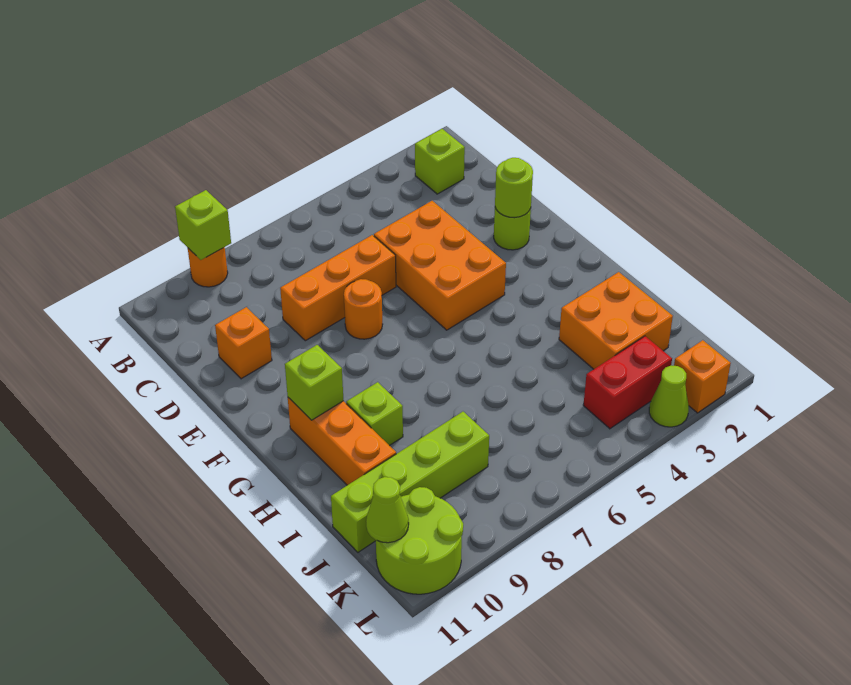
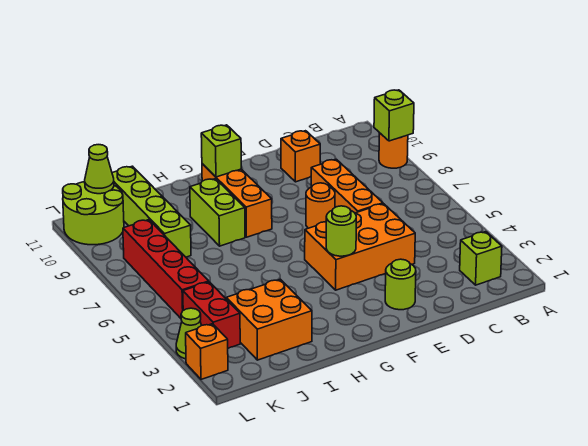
lime round brick E2 level 2 -> lime round brick F4 level 2
orange brick G10:I10 level 1 -> orange brick G8:G10 level 1
lime brick H9 level 1 -> lime brick H8:H9 level 1
none -> red brick K5:K8 level 1

